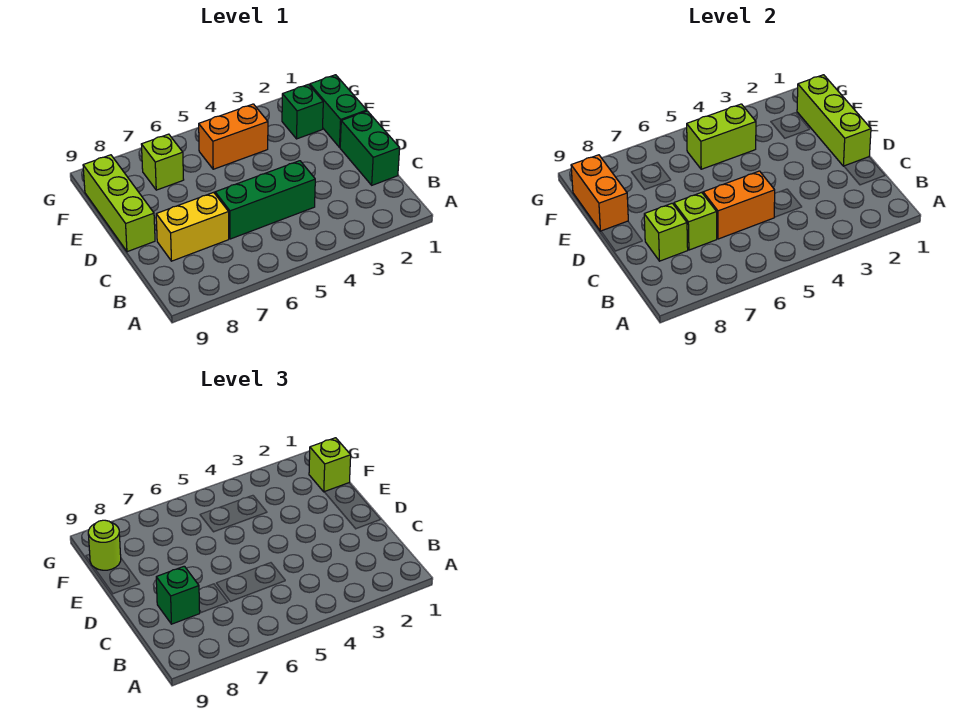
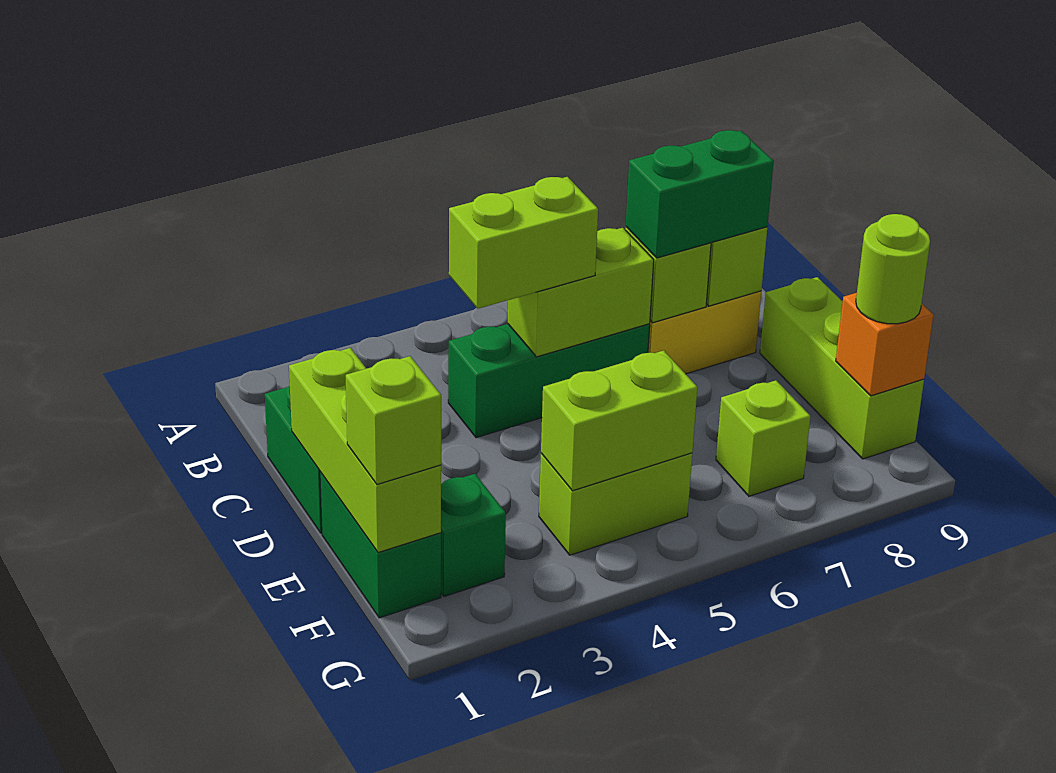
none -> lime brick C4:C5 level 3
orange brick C5:C6 level 2 -> lime brick C5:C6 level 2
green brick C8 level 3 -> green brick C7:C8 level 3
orange brick E9:F9 level 2 -> orange brick F9 level 2
orange brick F4:F5 level 1 -> lime brick F4:F5 level 1

